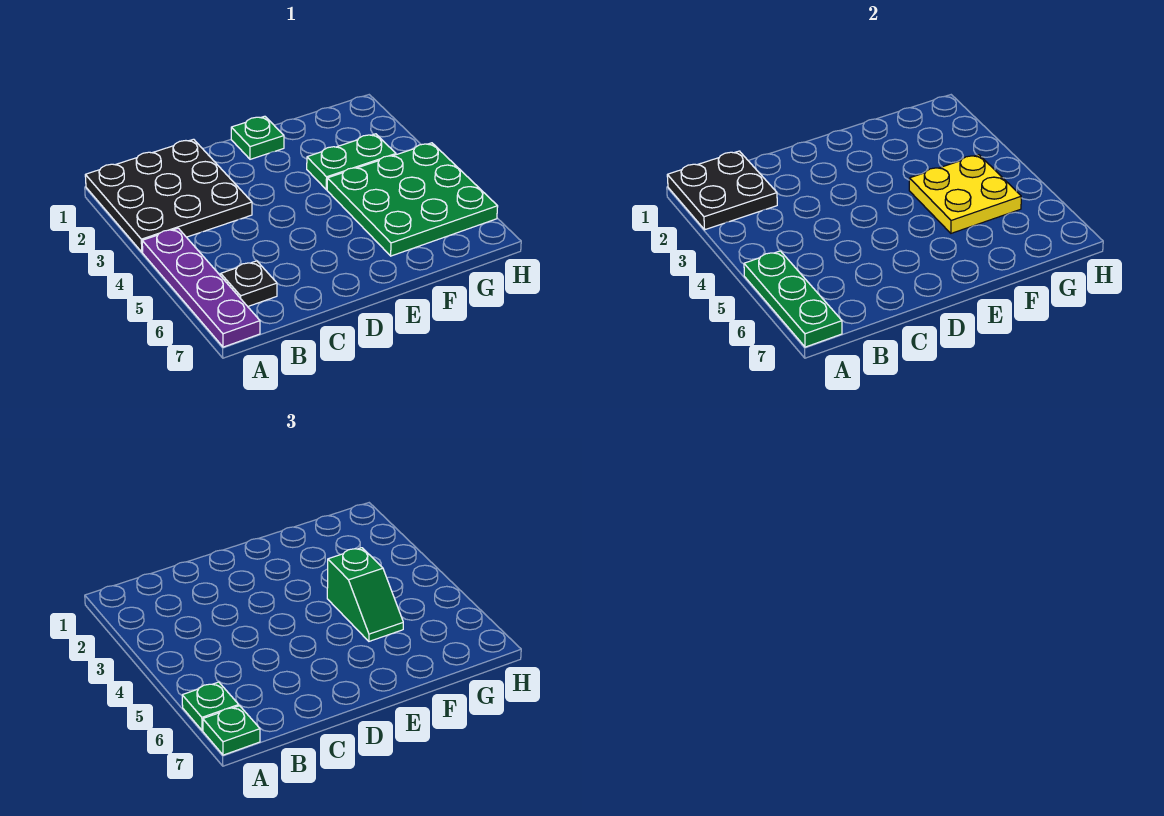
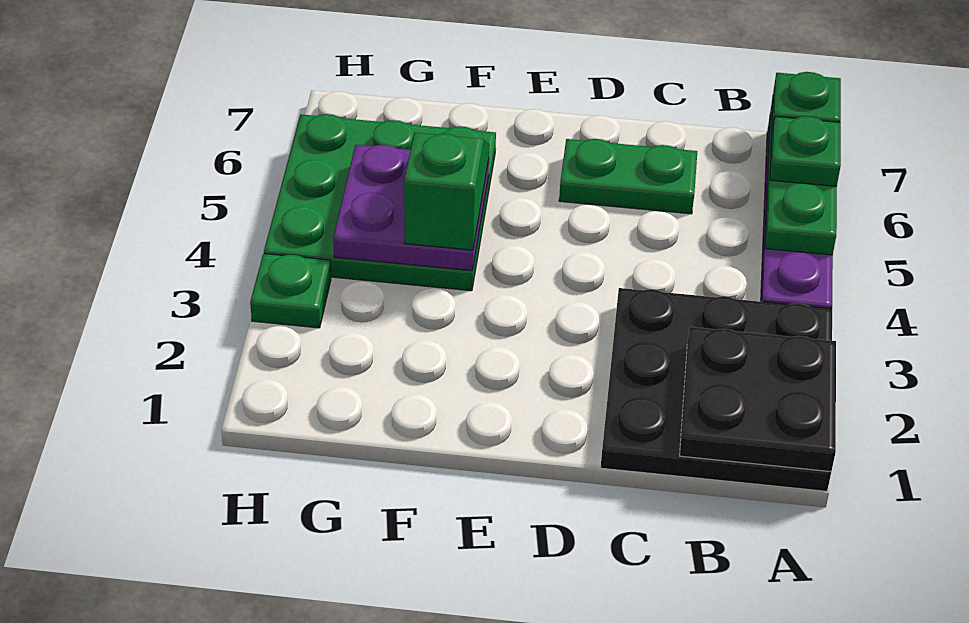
black plate B6 level 1 -> none
green plate E1 level 1 -> green plate H3 level 1
green plate F3:G3 level 1 -> green plate C6:D6 level 1
yellow plate F4:G5 level 2 -> purple plate F4:G5 level 2

